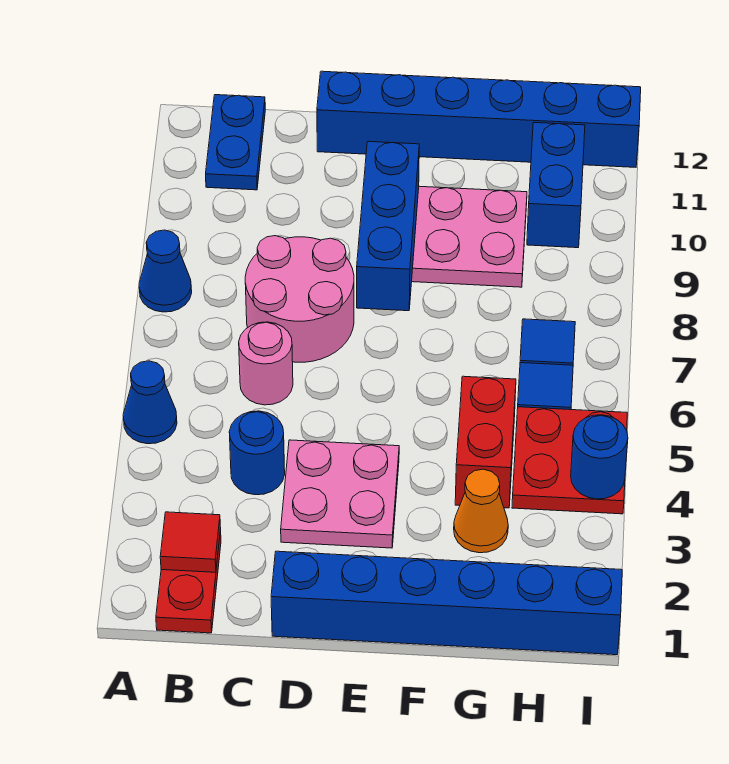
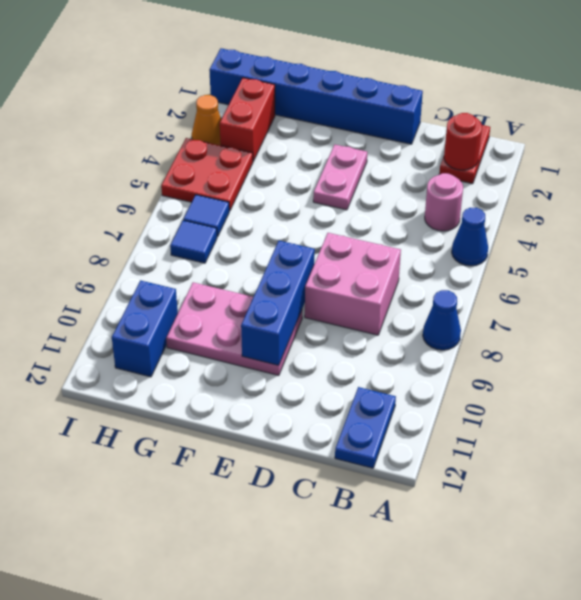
red tile B2 level 2 -> red round brick B2 level 2
blue round brick C4 level 1 -> none
pink round brick C6 level 1 -> pink round brick B4 level 1
pink round brick C7:D8 level 1 -> pink brick C7:D8 level 1
pink plate D3:E4 level 1 -> pink plate E3:E4 level 1
blue brick D12:I12 level 1 -> none
orange cone G3 level 1 -> orange cone I3 level 1
red brick G4:G5 level 1 -> red brick H2:H3 level 1
blue round brick I4 level 2 -> none

